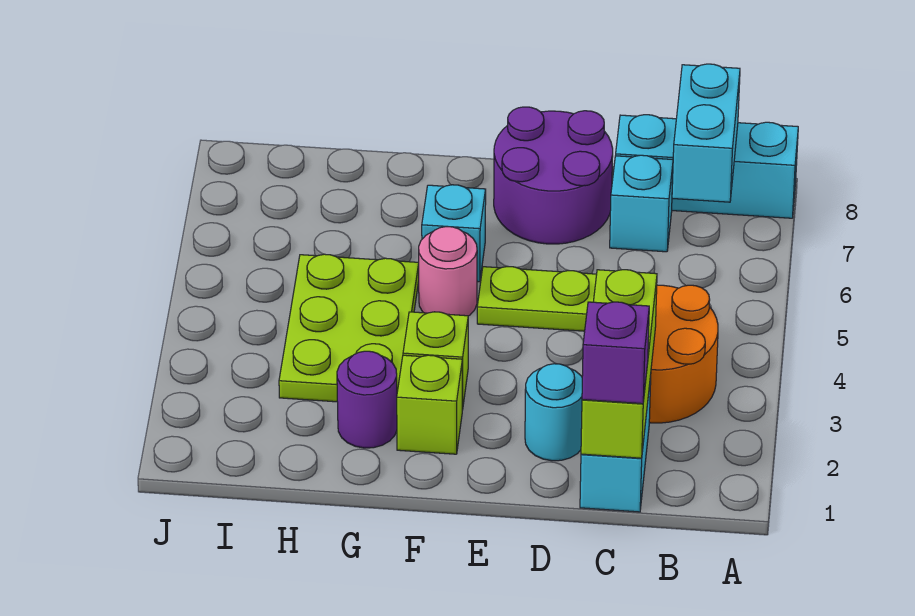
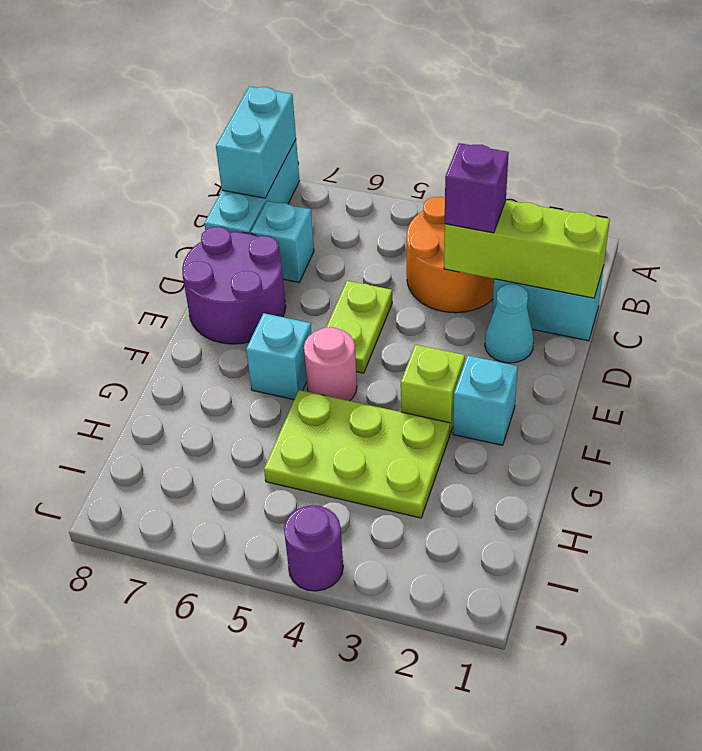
cyan brick B7:B8 level 2 -> cyan brick A8:B8 level 2
purple brick C1 level 3 -> purple brick C3 level 3
cyan round brick D2 level 1 -> cyan cone D2 level 1
lime brick F2 level 1 -> cyan brick F2 level 1
purple round brick G2 level 1 -> purple round brick J4 level 1

